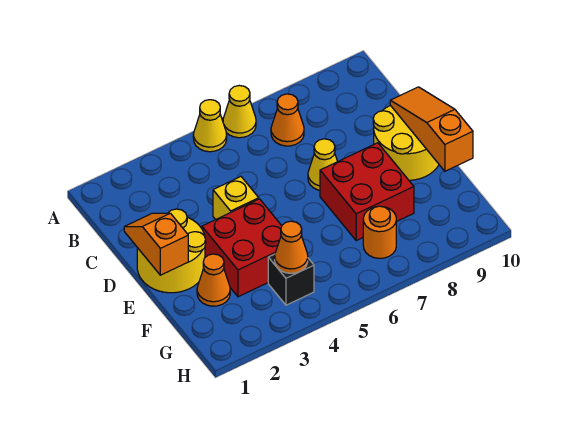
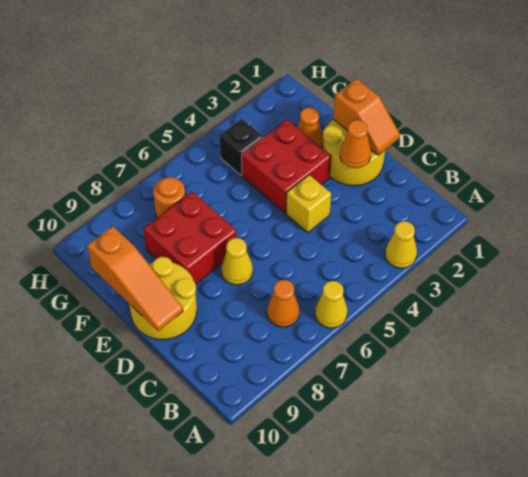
yellow cone A5 level 1 -> yellow cone A3 level 1
orange cone G4 level 2 -> orange cone D2 level 2

